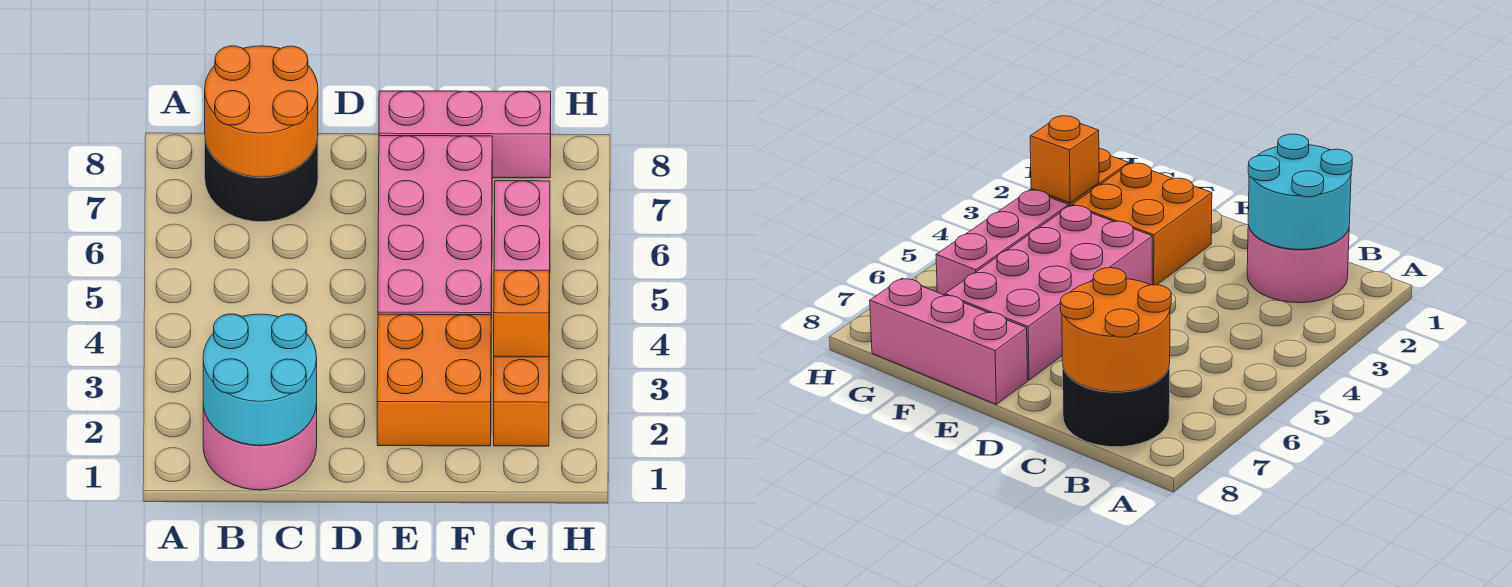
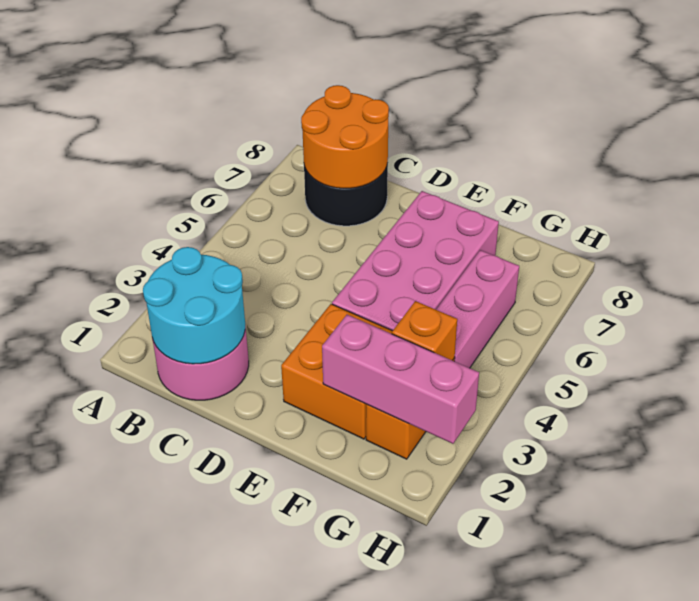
pink brick E8:G8 level 1 -> pink brick F2:H2 level 2

